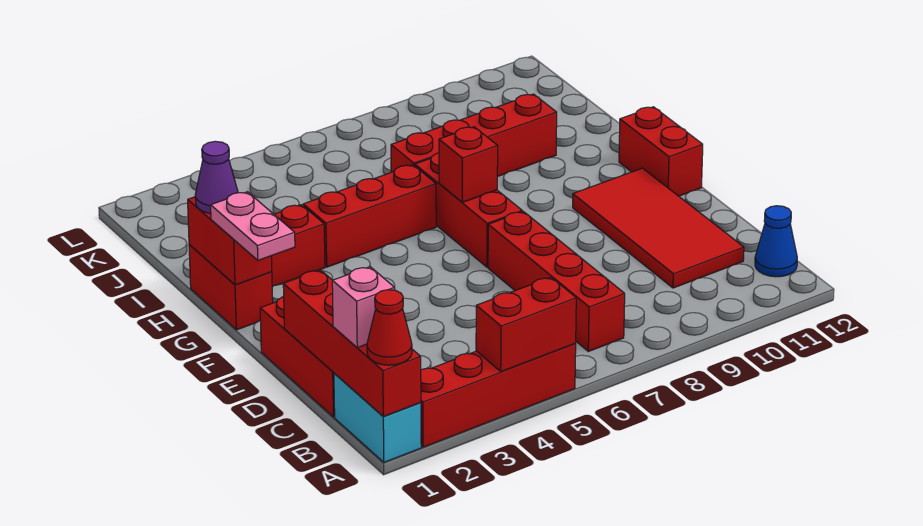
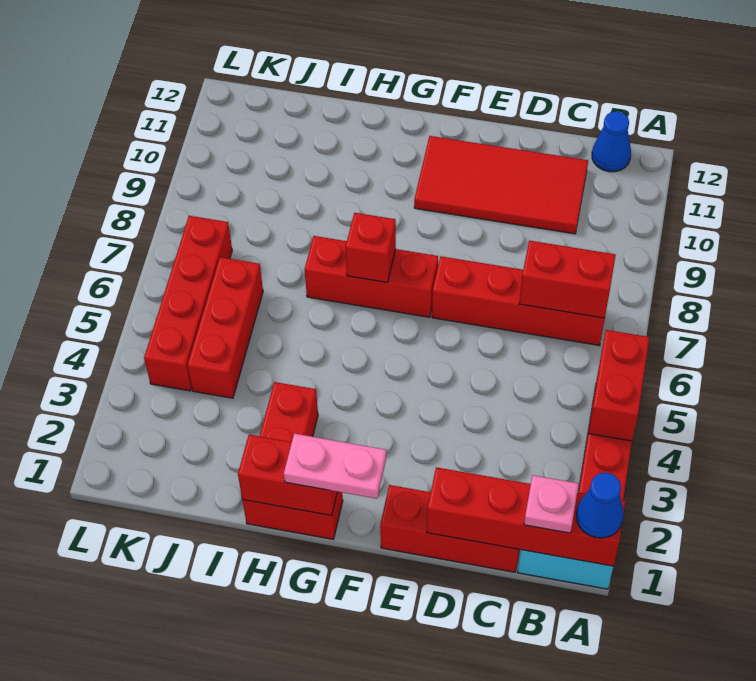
red cone A1 level 3 -> blue cone A1 level 3
pink brick B1 level 3 -> pink plate B1 level 3
red brick F12:G12 level 1 -> red brick B7:C7 level 2
purple cone H1 level 3 -> none
red brick H4:H6 level 1 -> red brick J4:J6 level 1
red brick I7:I10 level 1 -> red brick K4:K7 level 1

